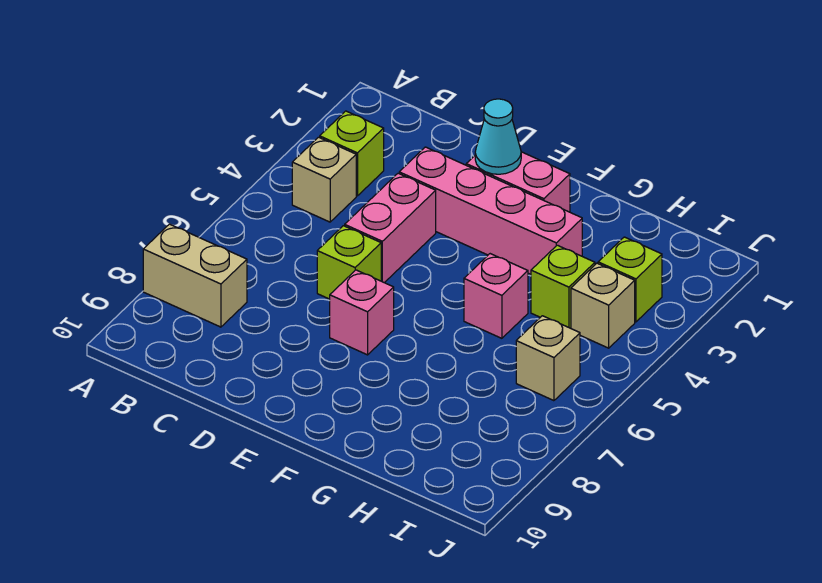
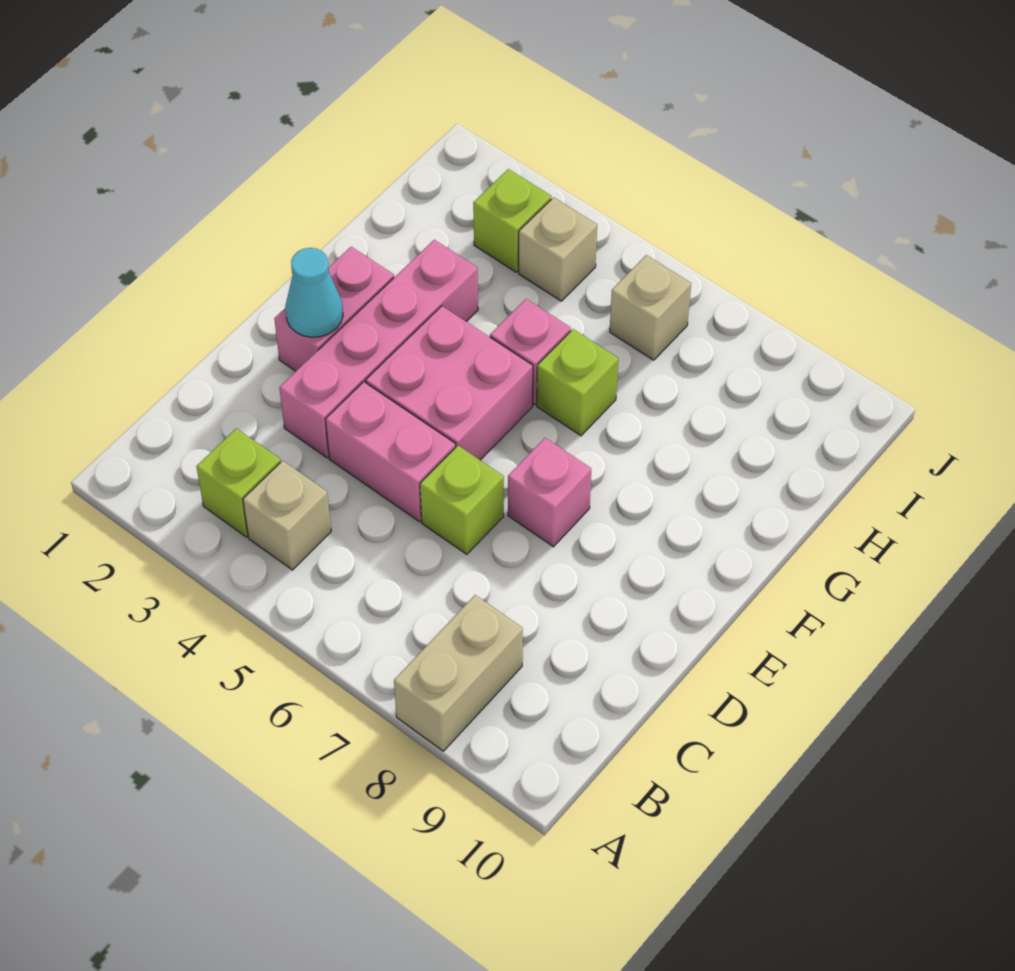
none -> pink brick E4:F5 level 1
lime brick H4 level 1 -> lime brick G6 level 1

